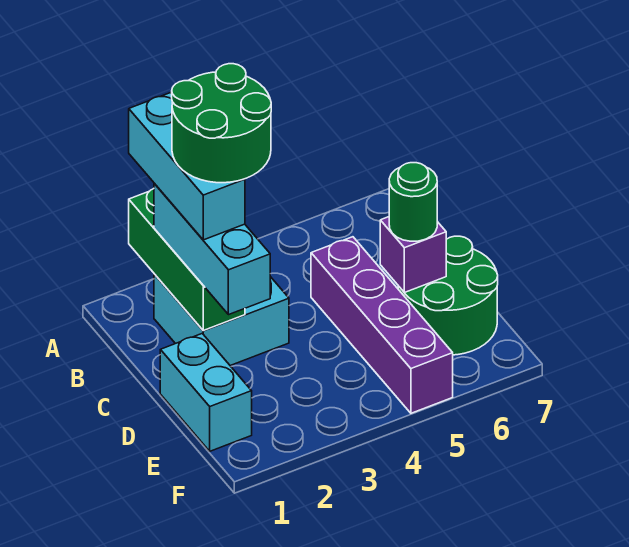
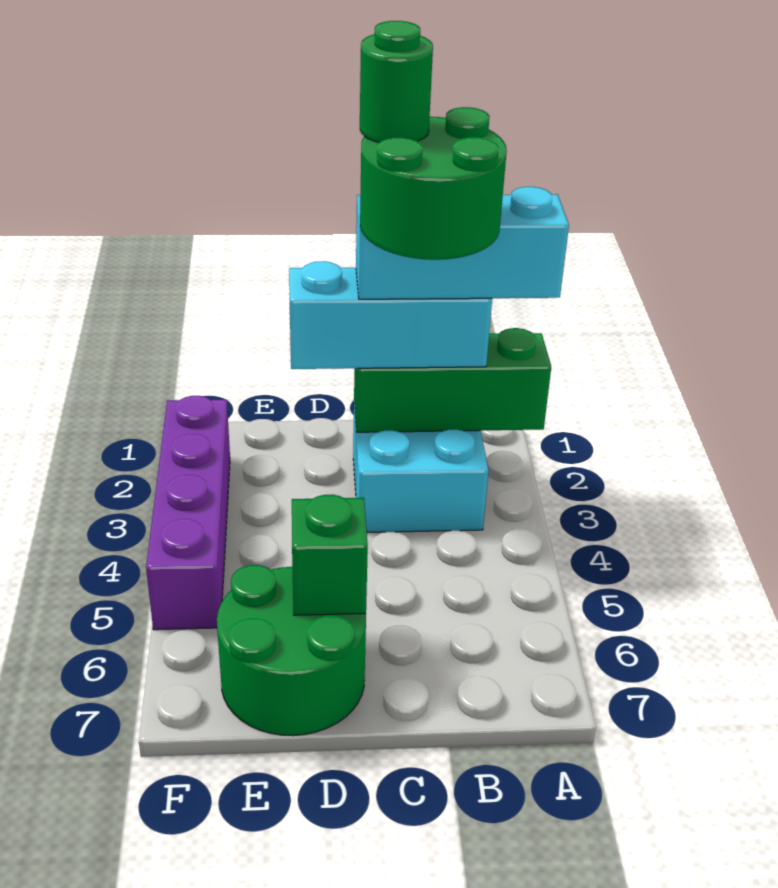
purple brick C5:F5 level 1 -> purple brick F2:F5 level 1
cyan brick D1:E1 level 1 -> none
purple brick D6 level 2 -> green brick D6 level 2
green round brick D6 level 3 -> green round brick C2 level 6

